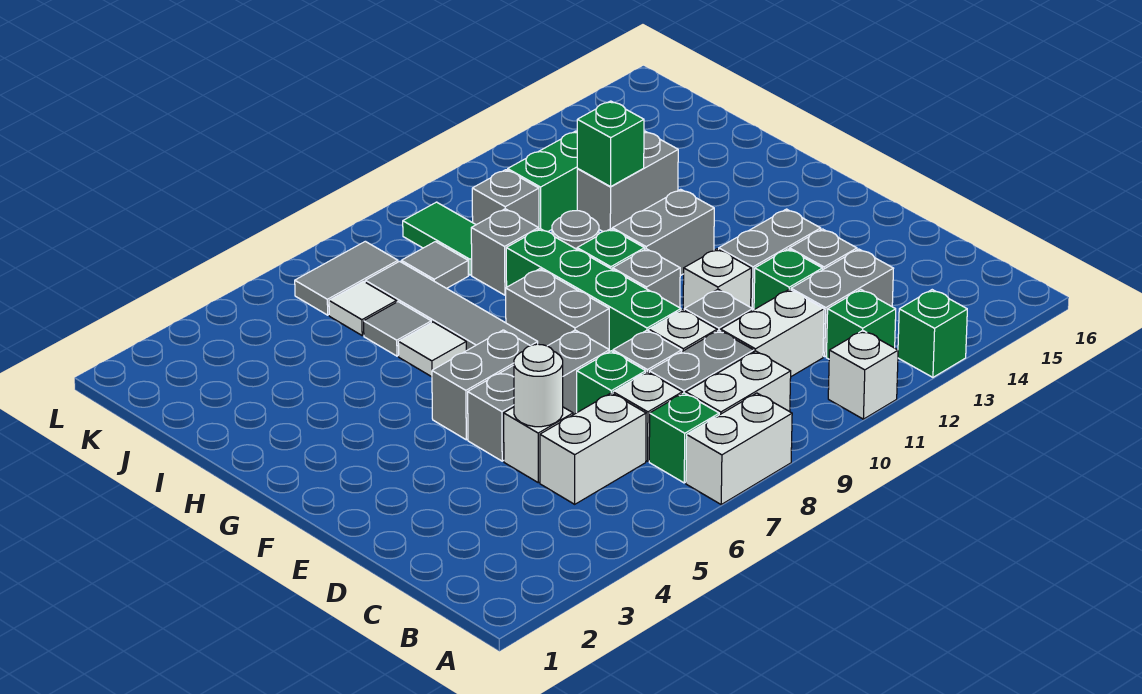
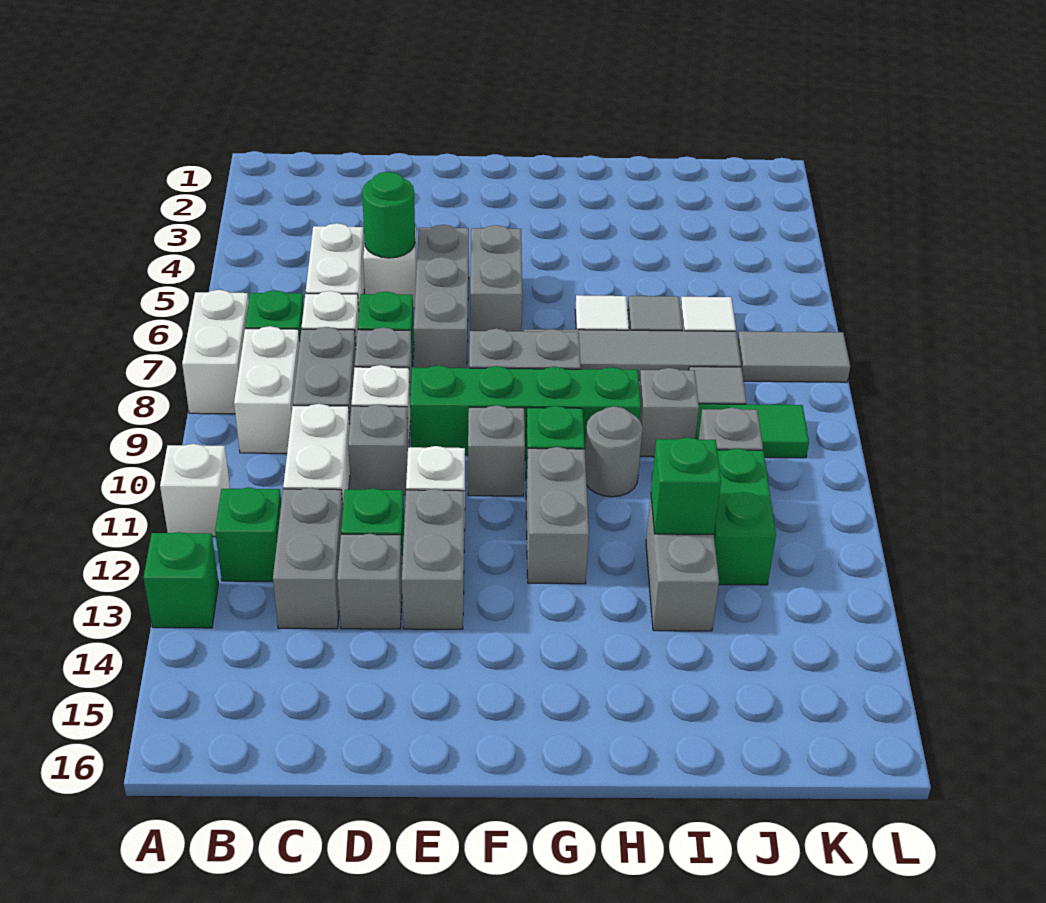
white round brick D5 level 2 -> green round brick D5 level 2
grey tile K6:K7 level 1 -> grey tile K7:L7 level 1

